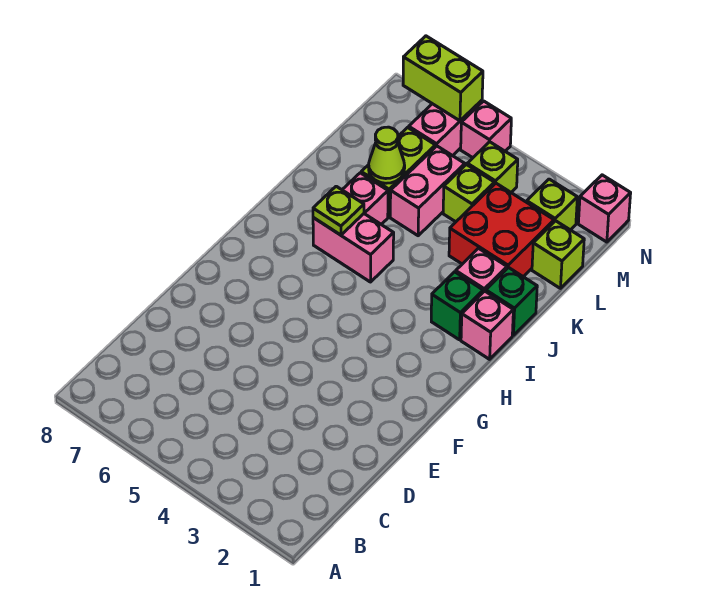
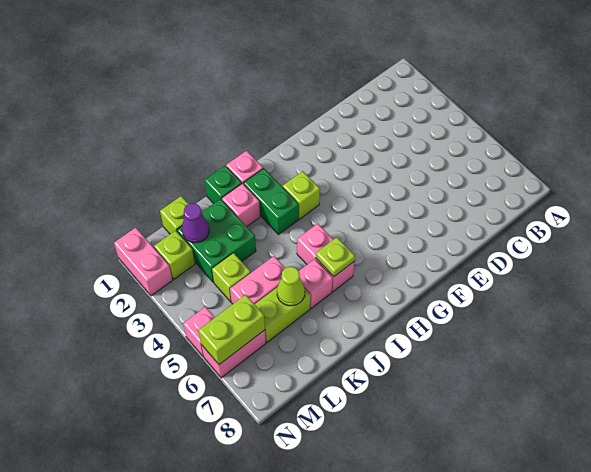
green brick I2 level 1 -> green brick I2:I3 level 1
red brick K2:L3 level 1 -> green brick K2:L3 level 1
none -> purple cone L2 level 2
lime brick M4 level 1 -> lime brick H3 level 1
pink brick N1 level 1 -> pink brick N1:N2 level 1
lime brick N6:N7 level 2 -> lime brick M6:N6 level 2

